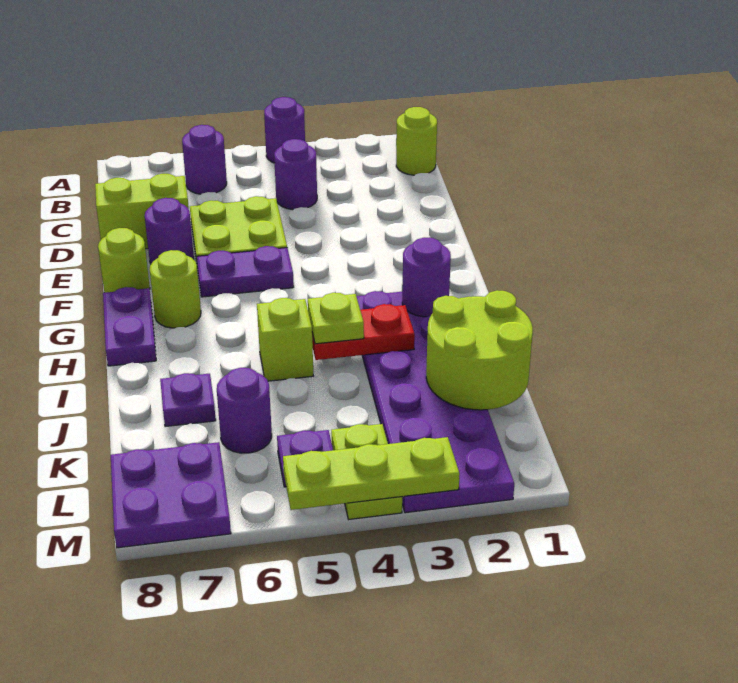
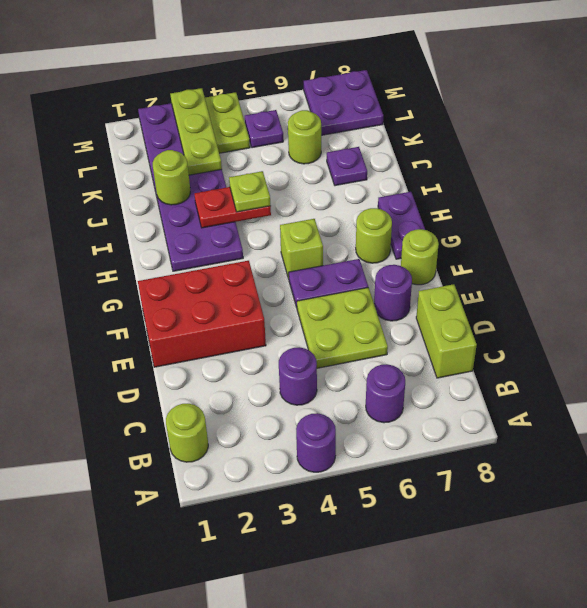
lime brick D7:D8 level 1 -> lime brick C8:D8 level 1
none -> red brick E1:F3 level 1
purple round brick H2 level 2 -> none
lime brick I5 level 1 -> lime brick G5 level 1
lime round brick J1:K2 level 2 -> lime round brick J2 level 2
purple round brick K6 level 1 -> lime round brick K6 level 1
lime plate M3:M5 level 2 -> lime plate K3:M3 level 2

